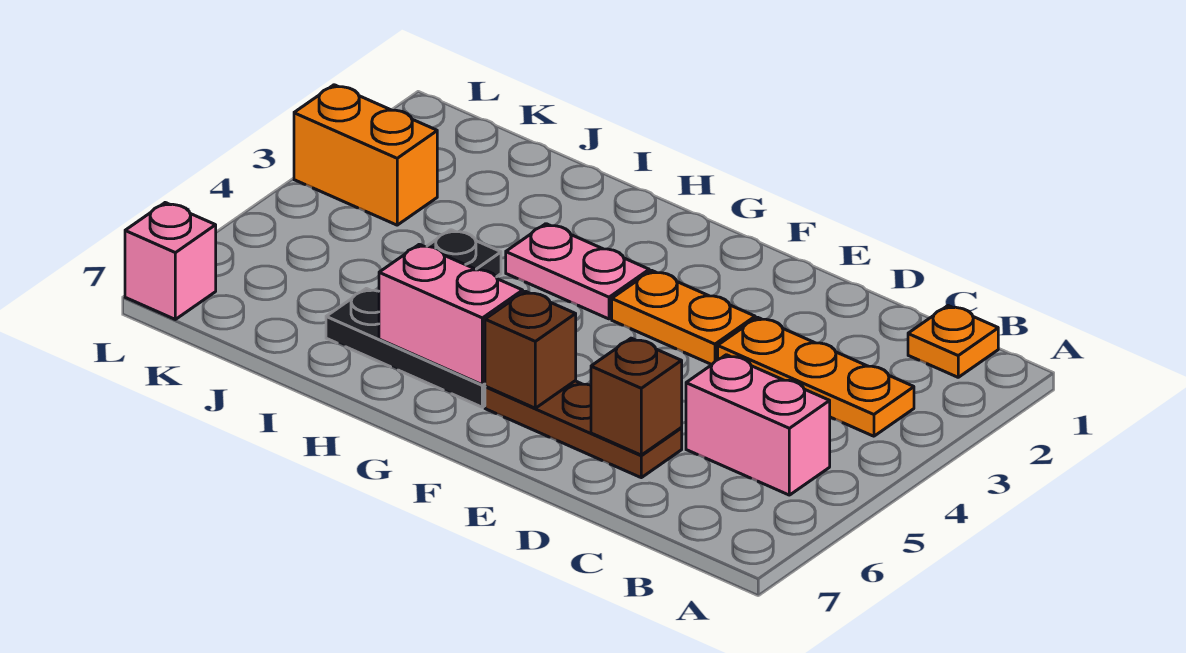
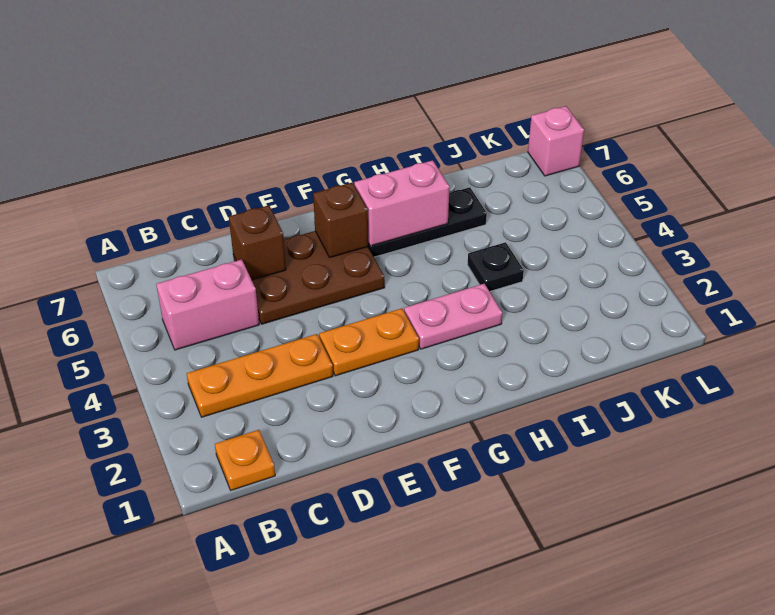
brown plate D6:F6 level 1 -> brown plate D5:F6 level 1
orange brick K3:L3 level 1 -> none

